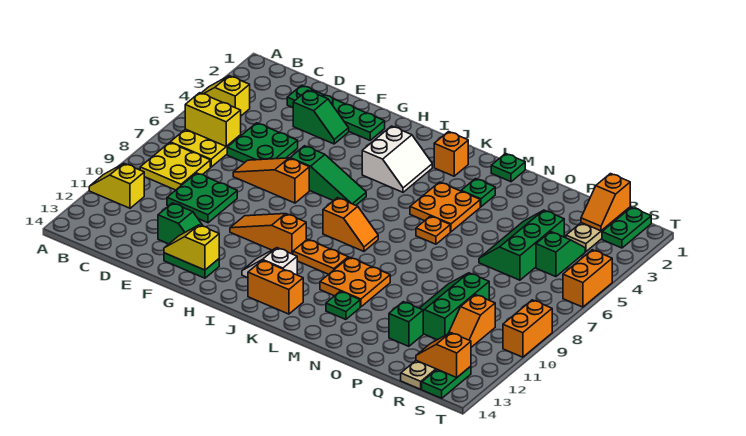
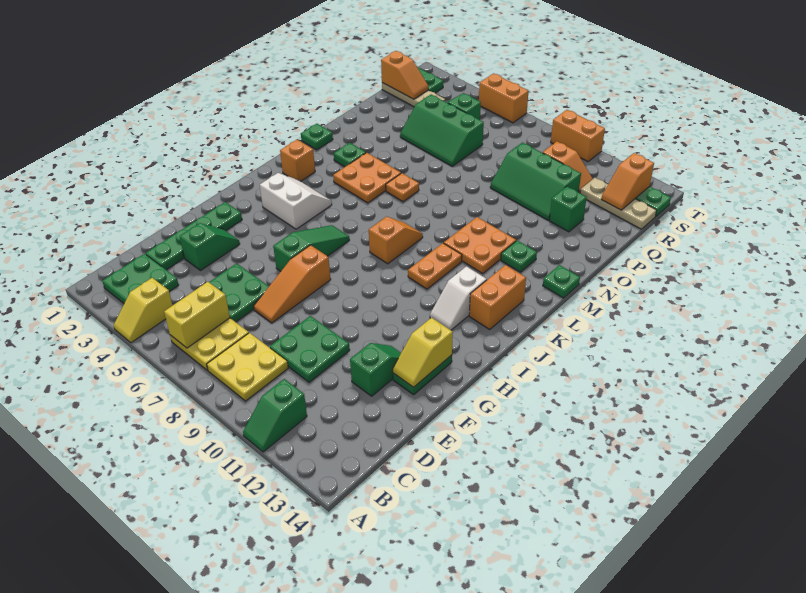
yellow slope A11:B11 level 1 top B -> green slope A11:B11 level 1 top B
none -> green plate B2:C3 level 1
orange slope G10:I10 level 1 top I -> none
none -> green plate M14 level 1

